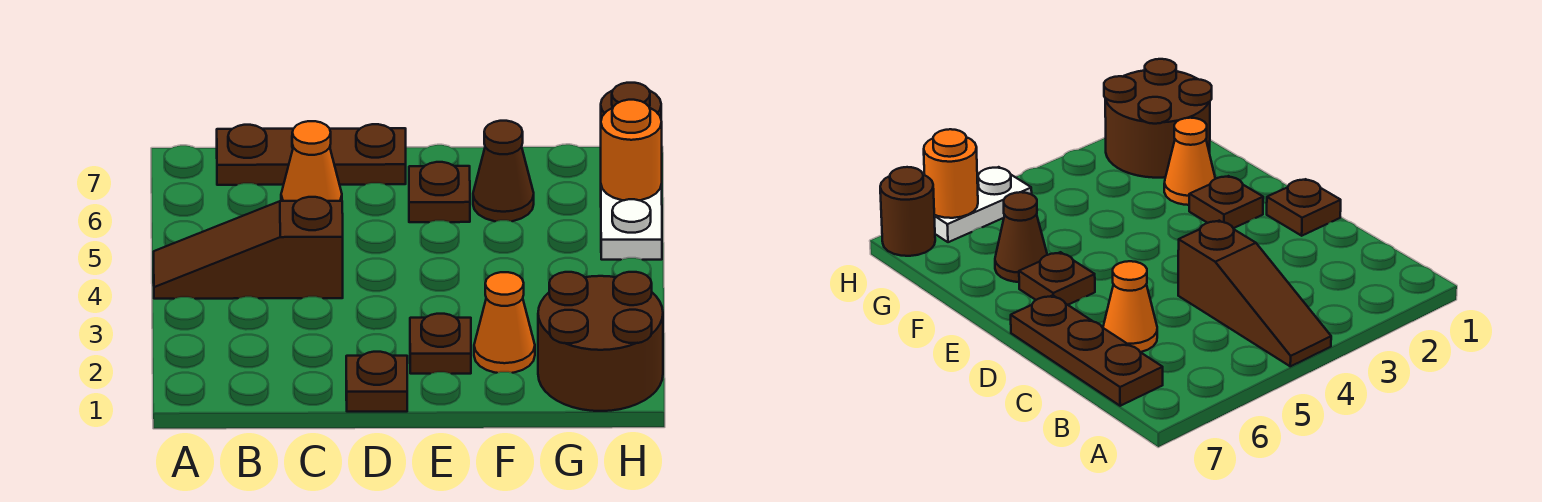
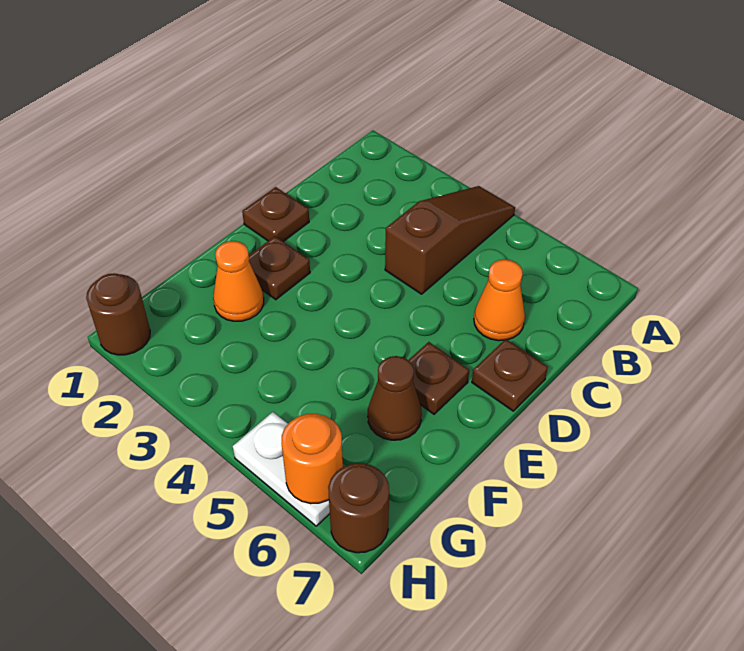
brown plate B7:D7 level 1 -> brown plate D7 level 1
brown round brick G1:H2 level 1 -> brown round brick H1 level 1

